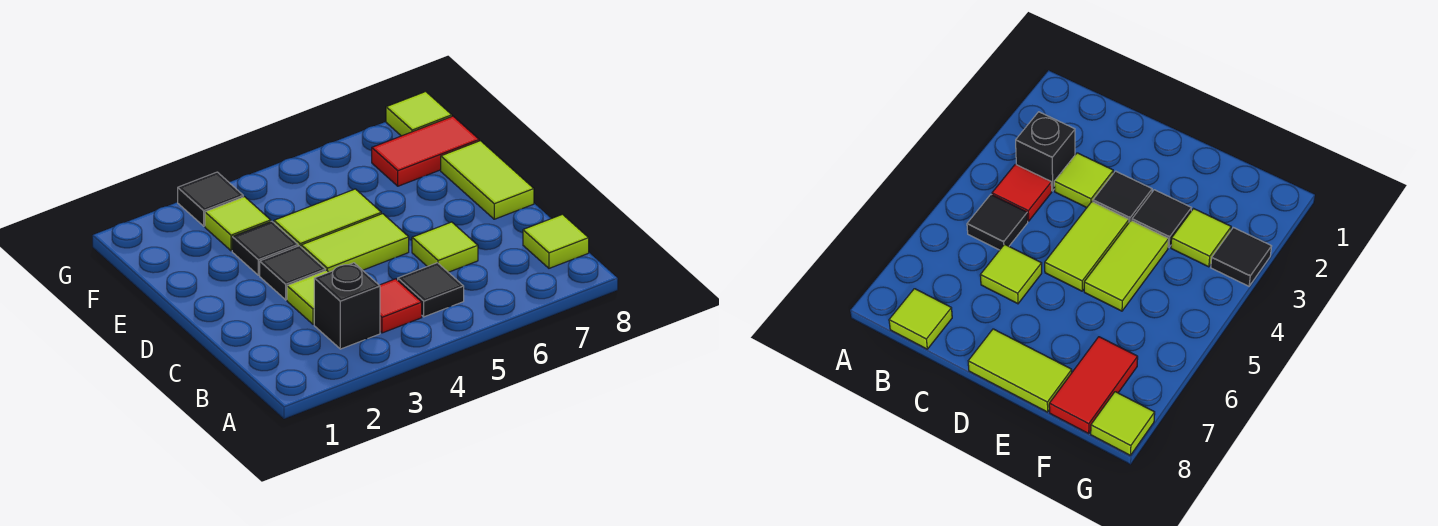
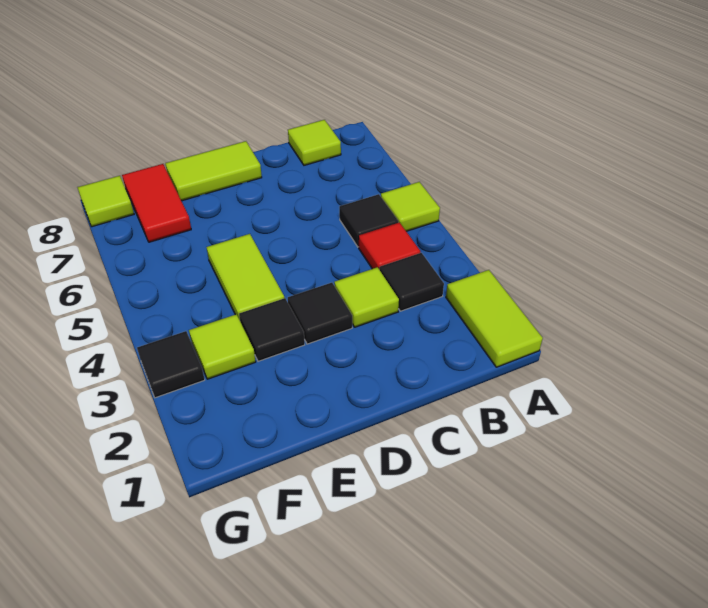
black brick B3 level 1 -> black tile B3 level 1
lime tile C6 level 1 -> lime tile A5 level 1
lime tile D4:D5 level 1 -> lime tile A1:A2 level 1

